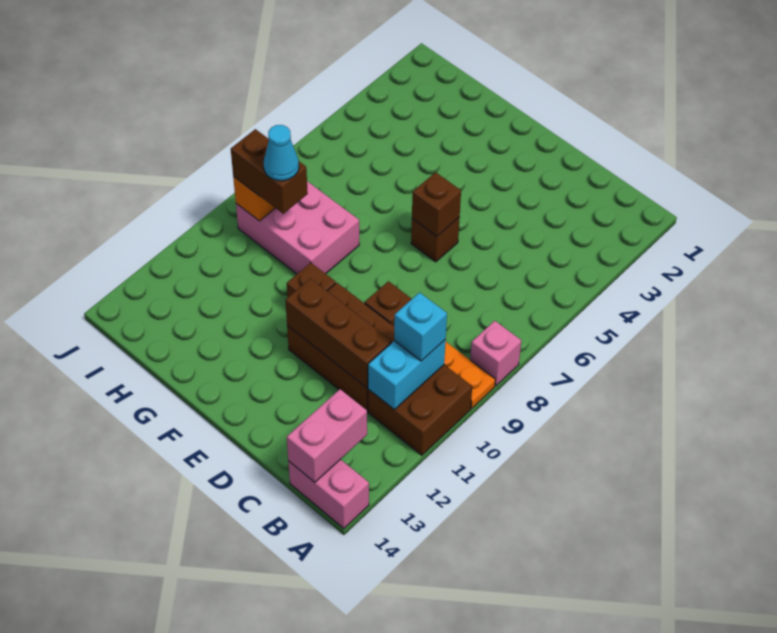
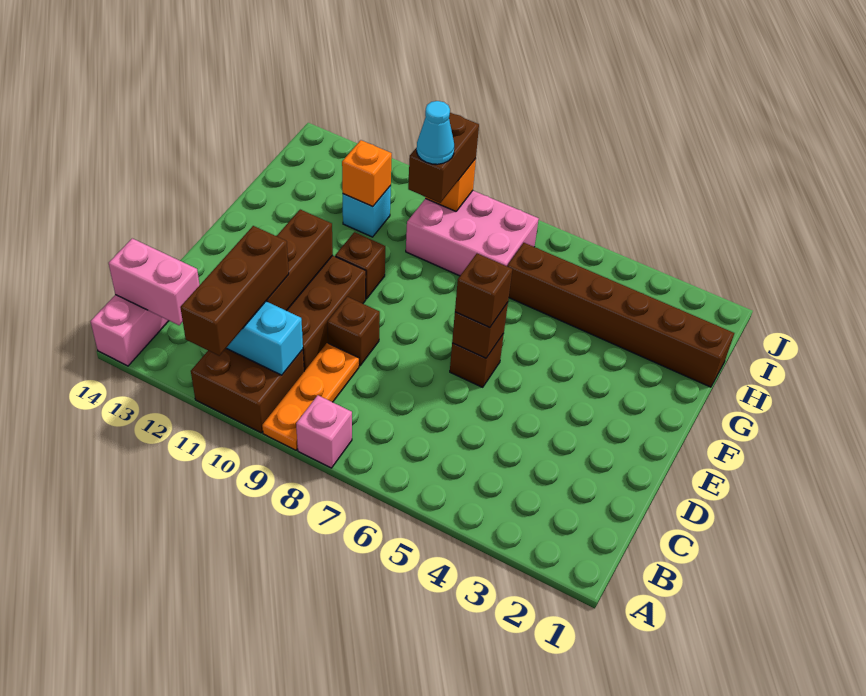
none -> brown brick A11:C11 level 3
cyan brick B10 level 3 -> cyan brick H11 level 1
none -> brown brick E6 level 3
pink brick G8:I9 level 1 -> pink brick H7:I9 level 1
none -> brown brick H1:H6 level 1
none -> orange brick H11 level 2

